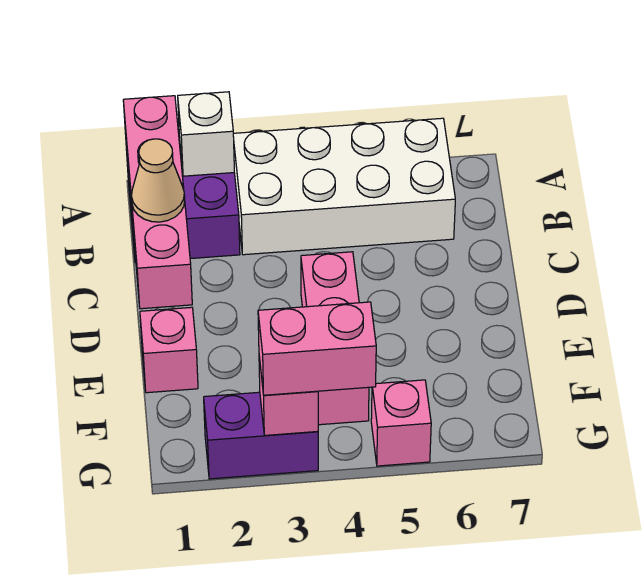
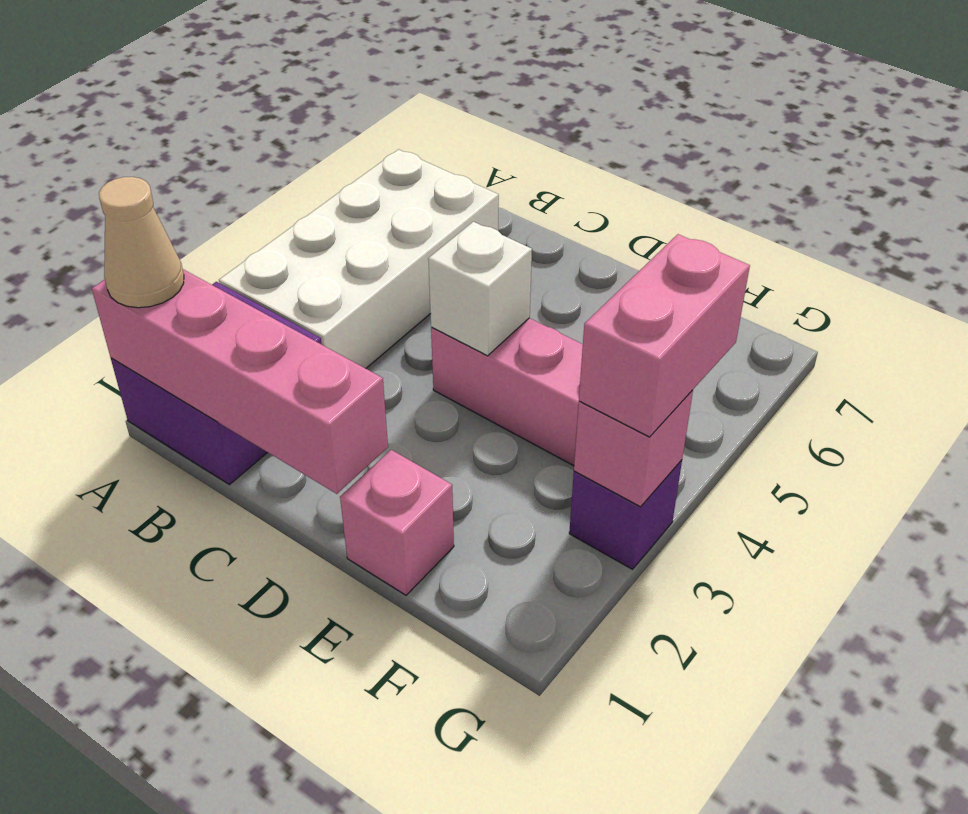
white brick A2 level 2 -> white brick D4 level 2
tan cone C1 level 3 -> tan cone A1 level 3
purple brick G2:G3 level 1 -> purple brick G3 level 1
pink brick G5 level 1 -> none

